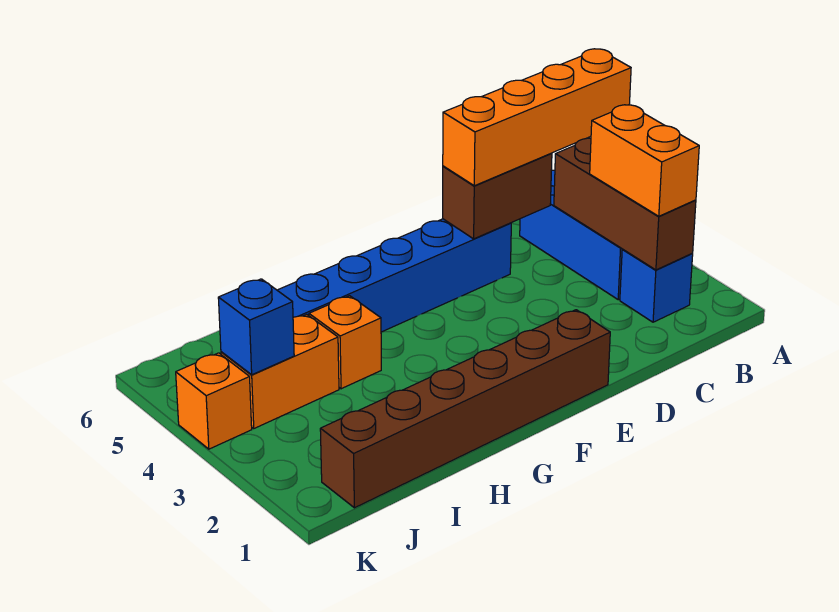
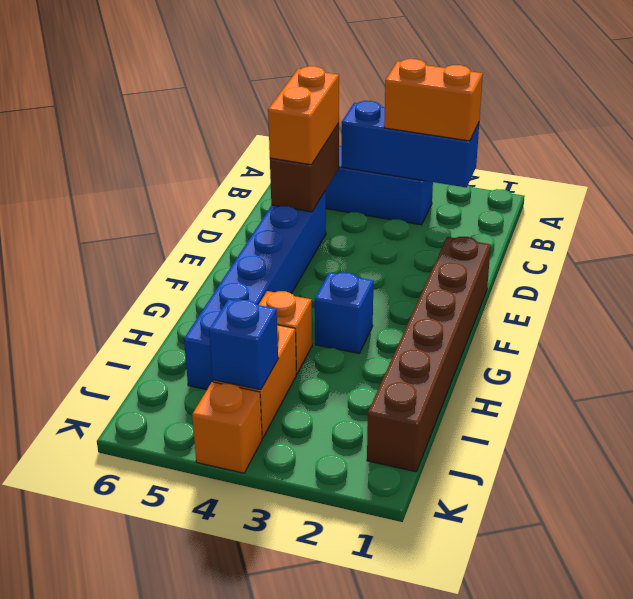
orange brick A5:D5 level 3 -> orange brick C5:D5 level 3
blue brick B2 level 1 -> blue brick G3 level 1
brown brick B2:B4 level 2 -> blue brick B2:B4 level 2

